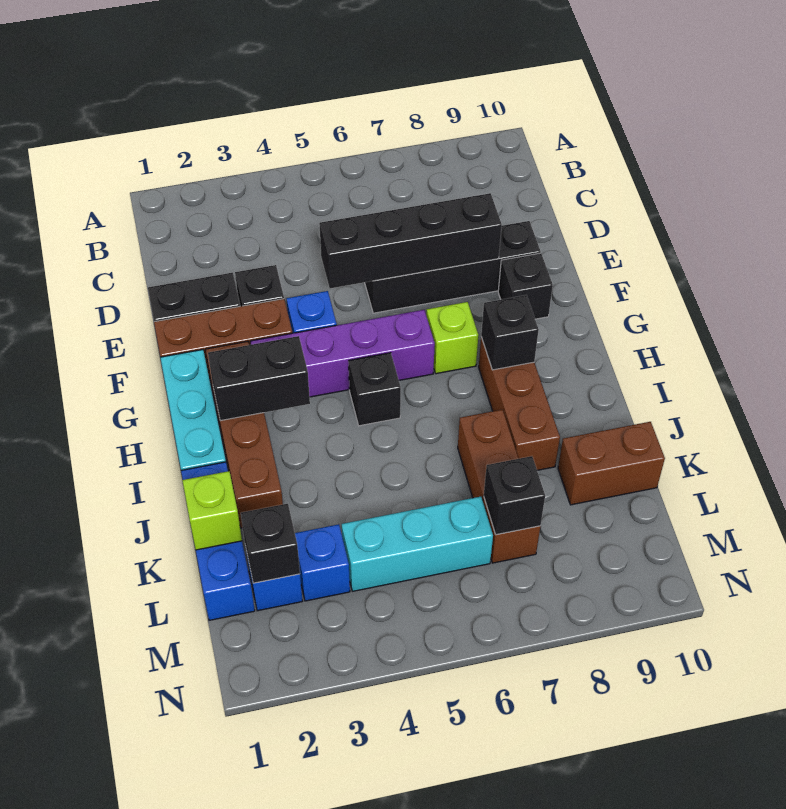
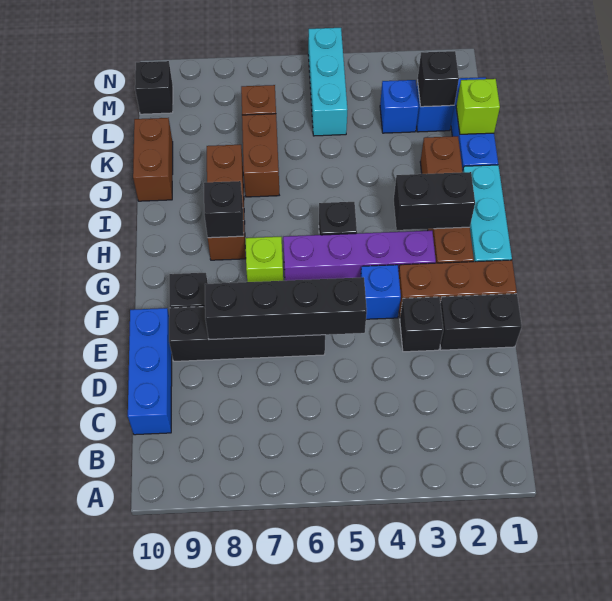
none -> blue brick C10:E10 level 1
brown brick K9:K10 level 1 -> brown brick J10:K10 level 1
cyan brick L4:L6 level 1 -> cyan brick L5:N5 level 1
black brick L7 level 2 -> black brick M10 level 1

